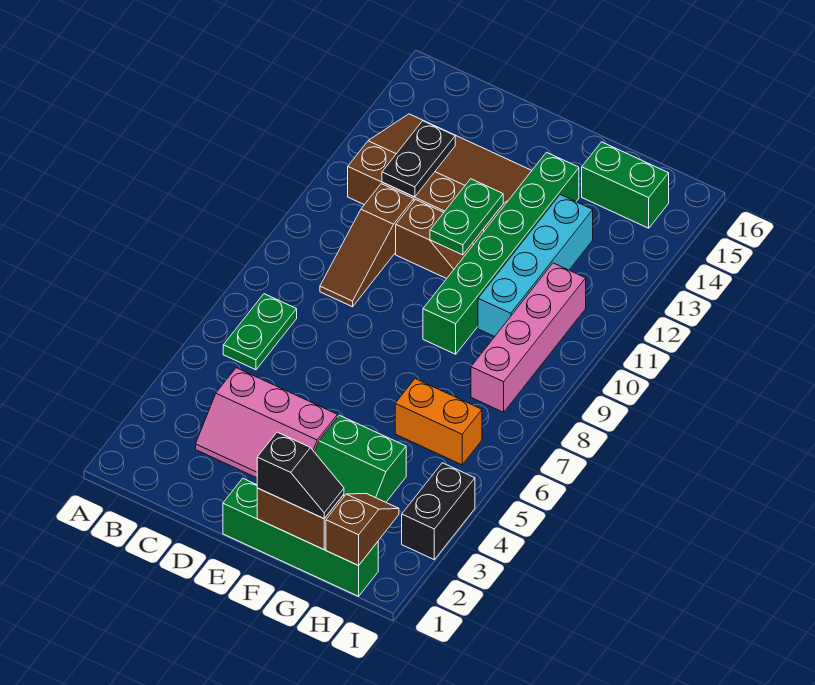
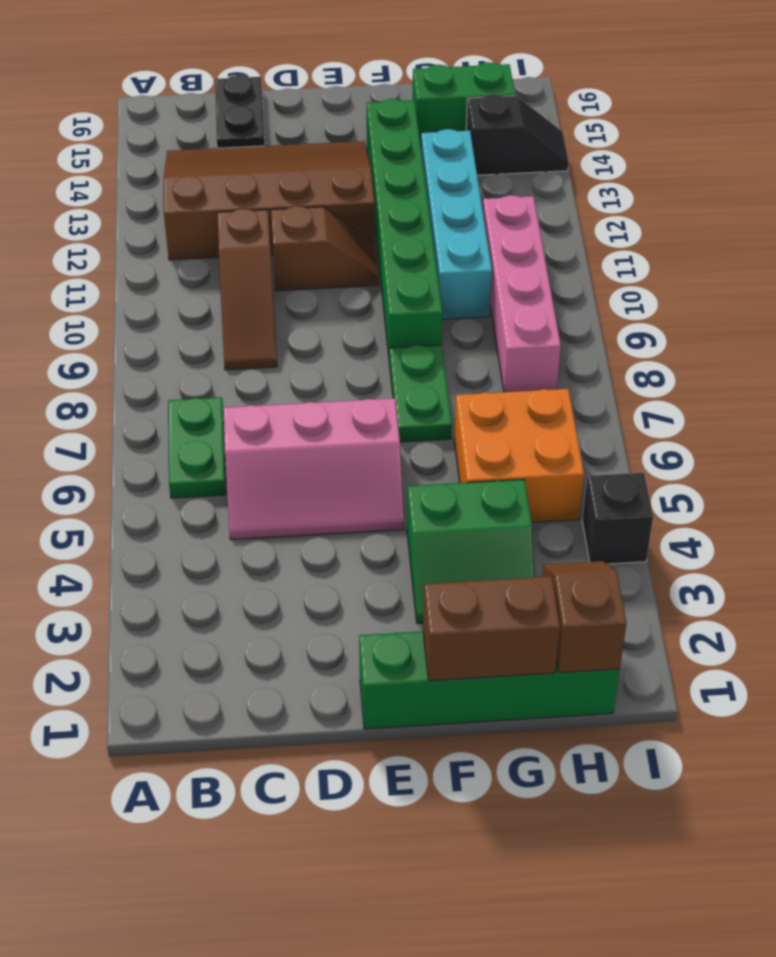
pink slope C3:E4 level 1 top 4 -> pink slope C5:E6 level 1 top 6
black plate C12:C13 level 2 -> black plate C15:C16 level 1
green plate E11:E12 level 2 -> green plate F7:F8 level 1
black slope F1:G1 level 3 top F -> black slope H14:I14 level 1 top H
orange brick G6:H6 level 1 -> orange brick G5:H6 level 1
black brick I3:I4 level 1 -> black brick I4 level 1

